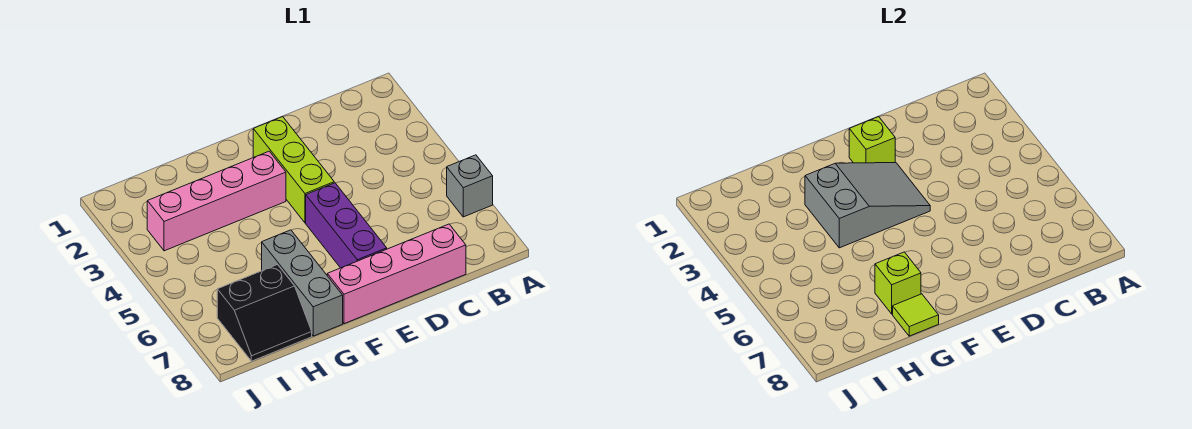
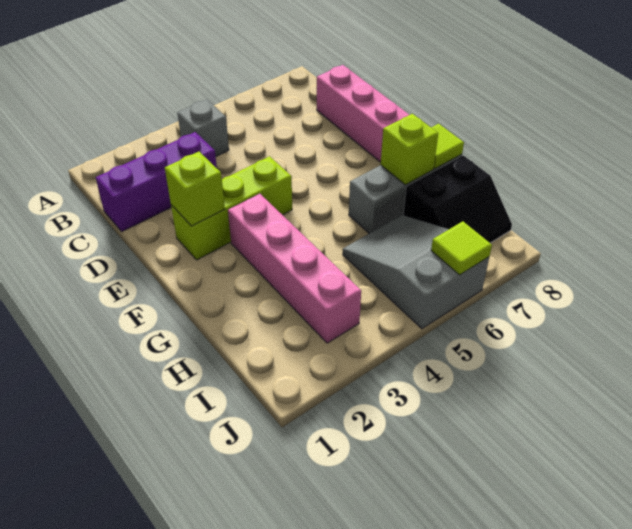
grey brick A6 level 1 -> grey brick B4 level 1
grey slope E3:G4 level 2 top G -> grey slope H5:J6 level 1 top J
purple brick E5:E7 level 1 -> purple brick C1:C3 level 1
black slope H7:I8 level 1 top 7 -> black slope H7:I8 level 1 top H
none -> lime tile J6 level 2

